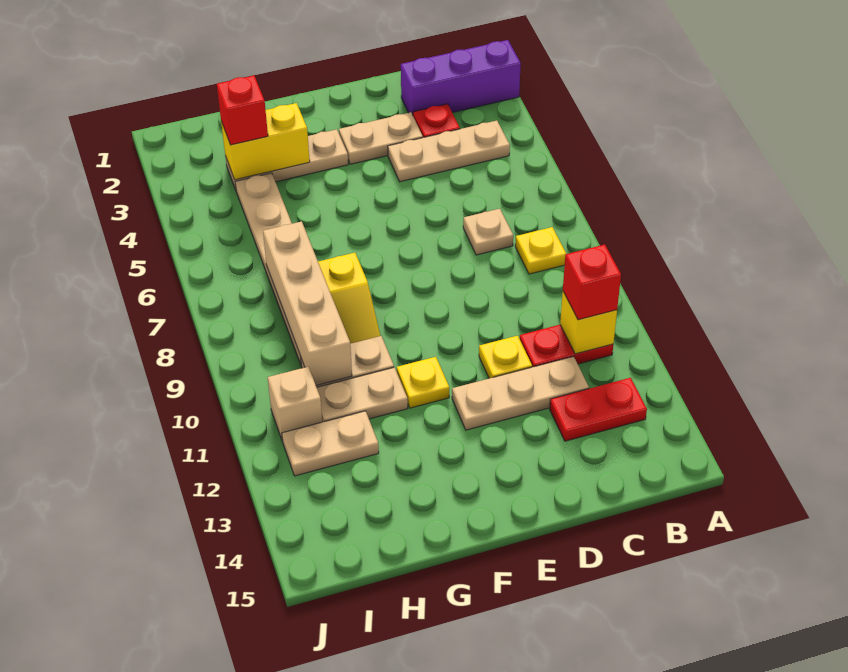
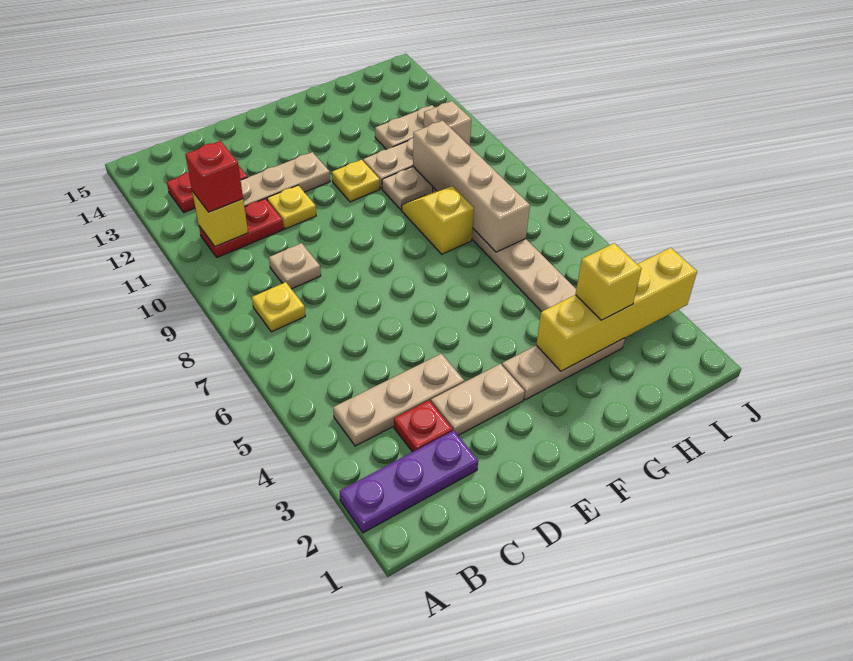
purple brick A2:C2 level 1 -> purple plate A2:C2 level 1
tan plate C7 level 1 -> tan plate C9 level 1
yellow brick G3:H3 level 2 -> yellow brick G3:J3 level 2
red brick H3 level 3 -> yellow brick H3 level 3

